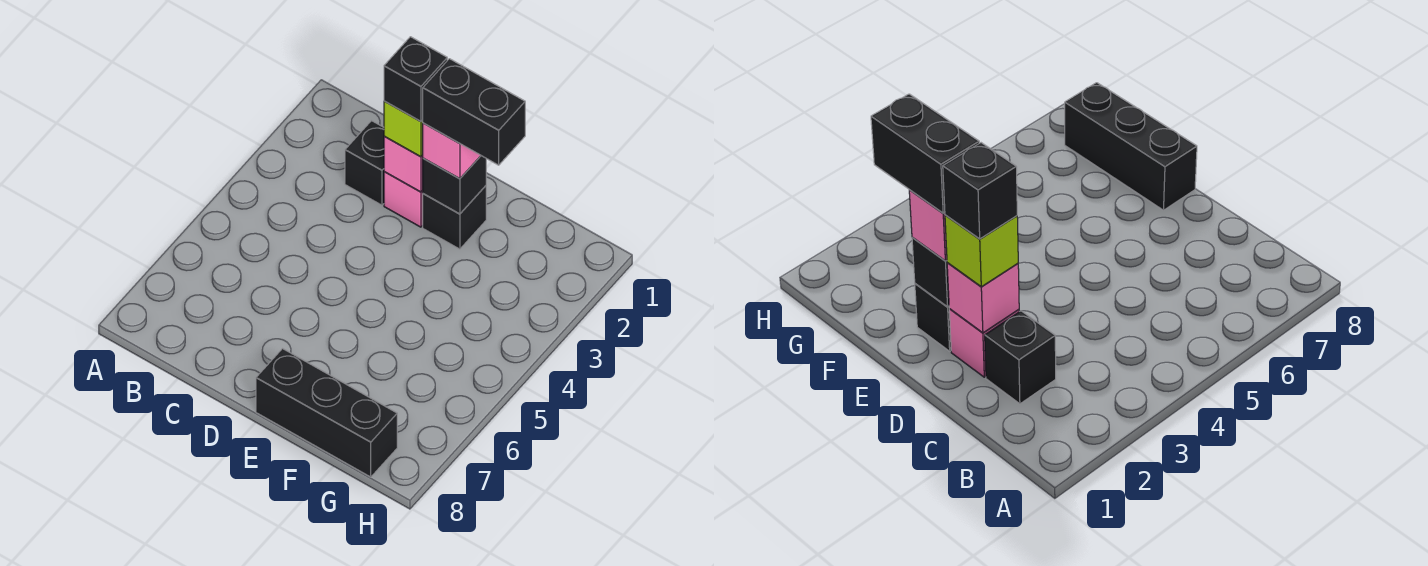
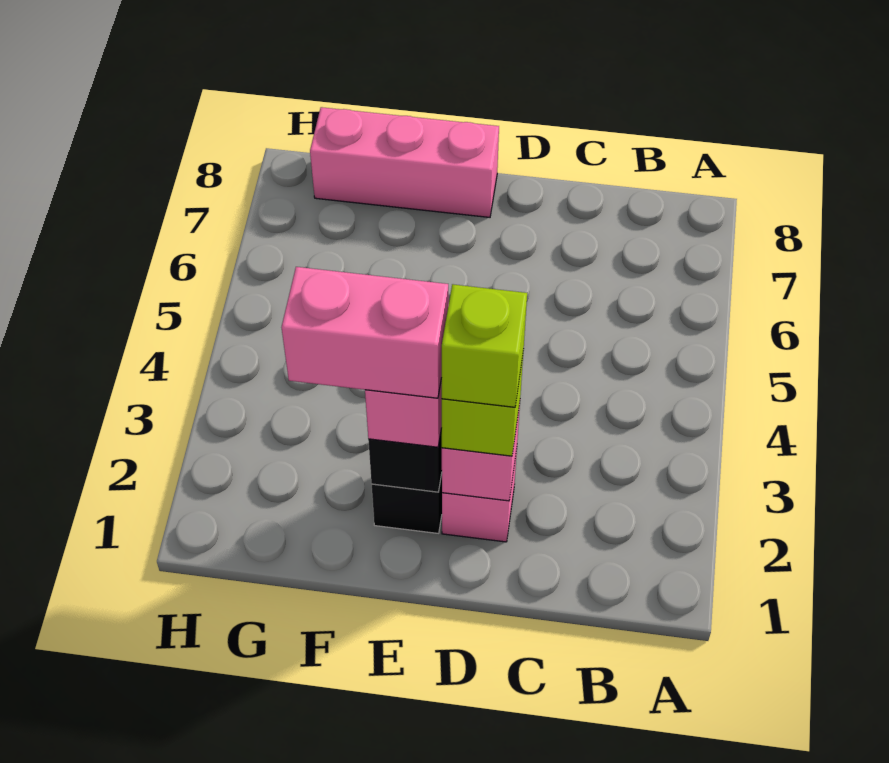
black brick C2 level 1 -> none
black brick D2 level 4 -> lime brick D2 level 4
black brick E2:F2 level 4 -> pink brick E2:F2 level 4
black brick E8:G8 level 1 -> pink brick E8:G8 level 1

